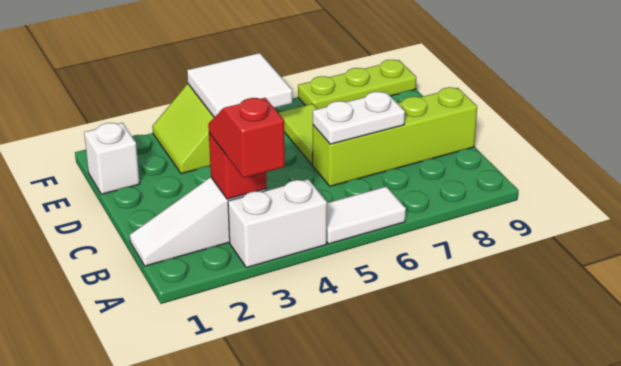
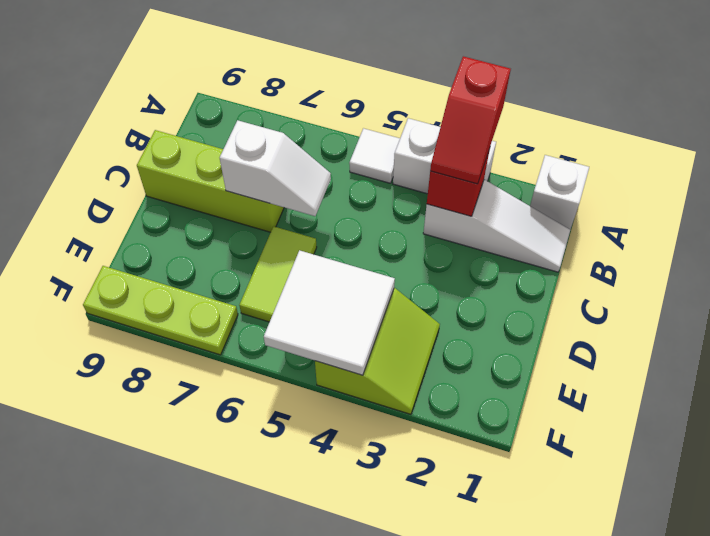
white tile A5:A6 level 1 -> white tile A5 level 1
lime brick C6:C9 level 1 -> lime brick C7:C9 level 1
white plate C6:C7 level 2 -> white slope C6:C7 level 2 top 7
white brick E1 level 1 -> white brick A1 level 1

